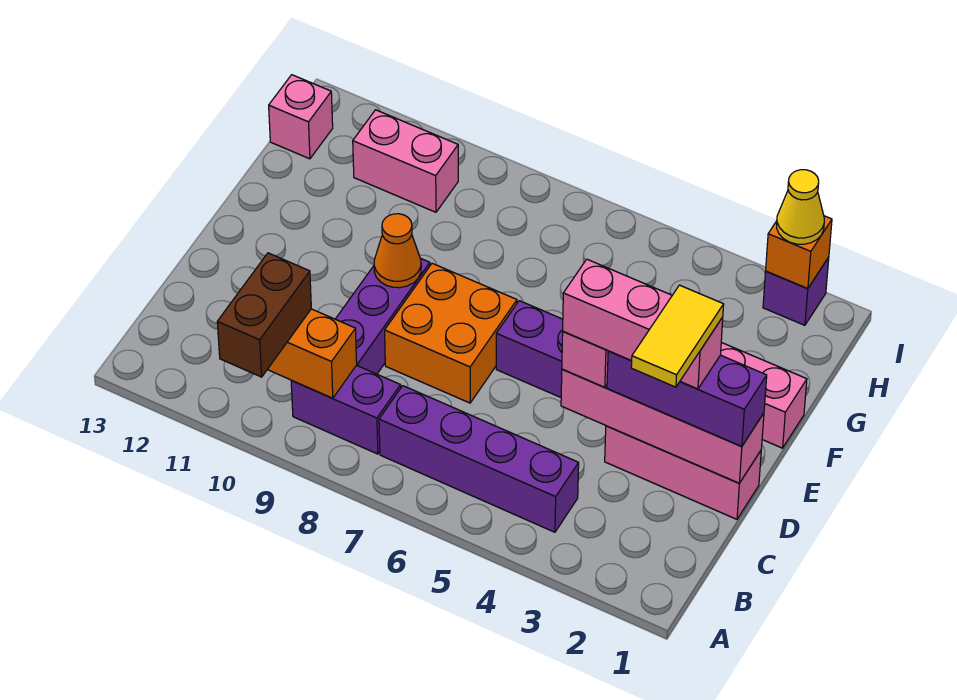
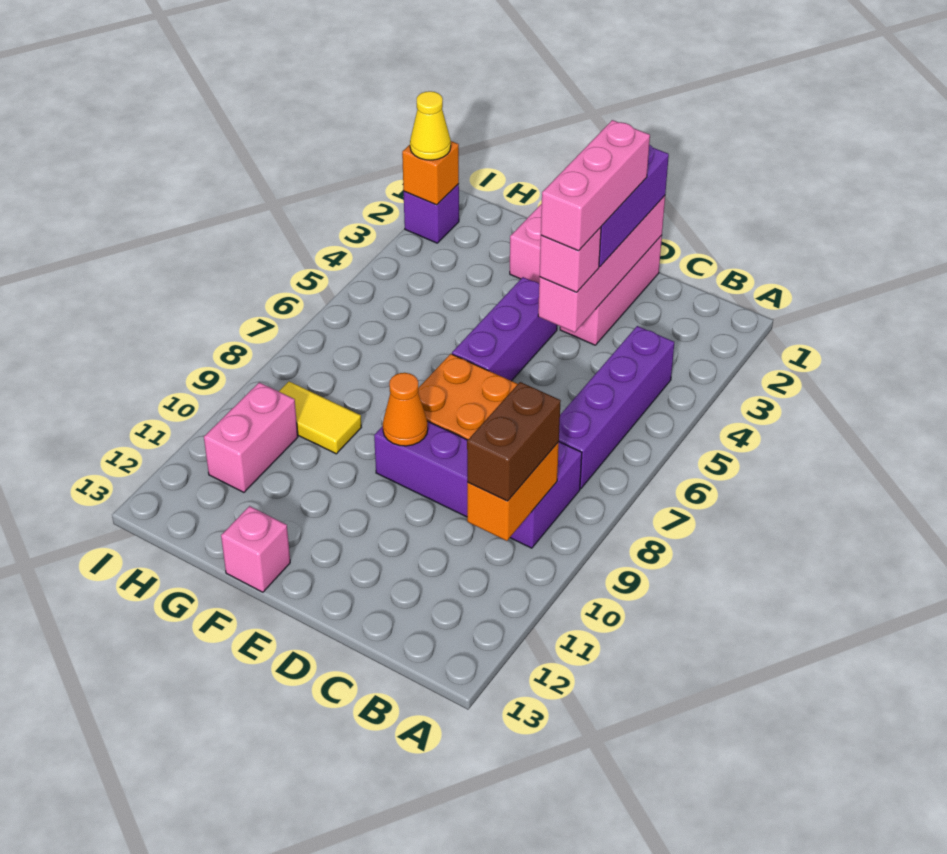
brown brick A10:B10 level 3 -> brown brick B9:B10 level 3
yellow tile C2:D2 level 5 -> yellow tile G9:H9 level 1
pink brick H13 level 1 -> pink brick F13 level 1

